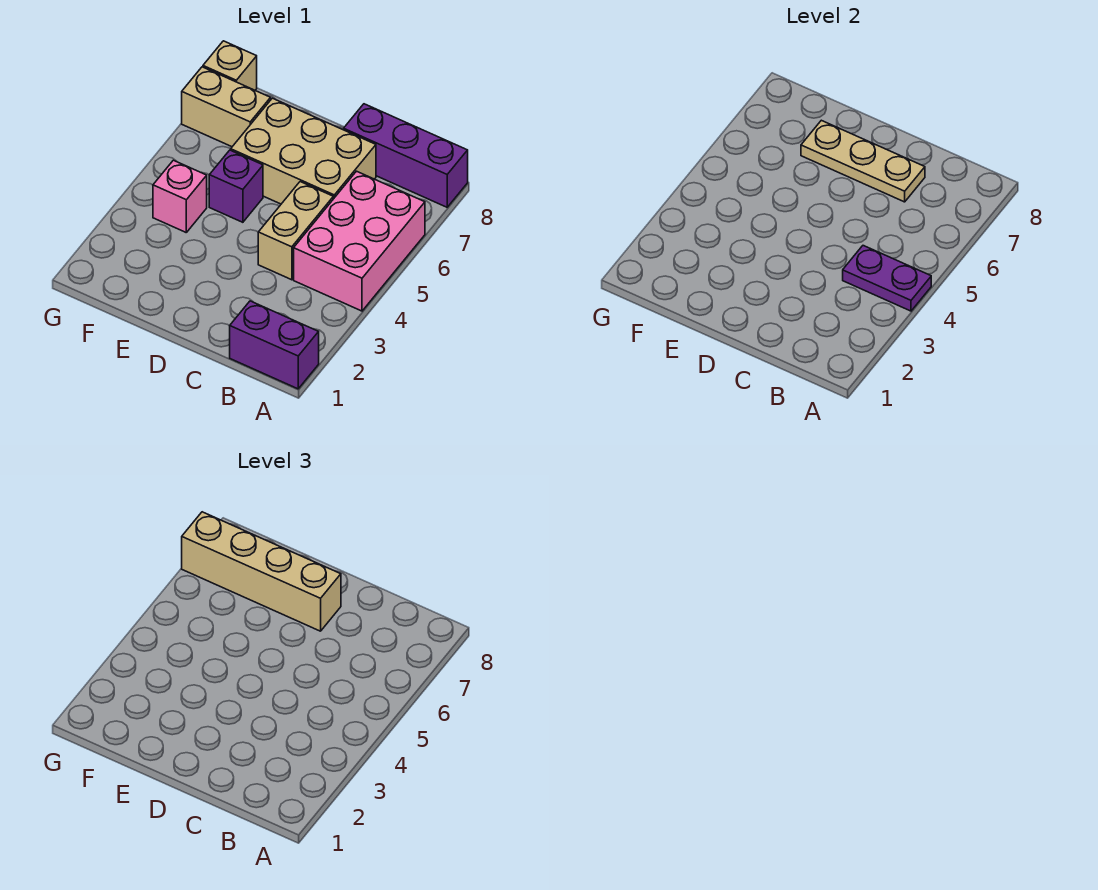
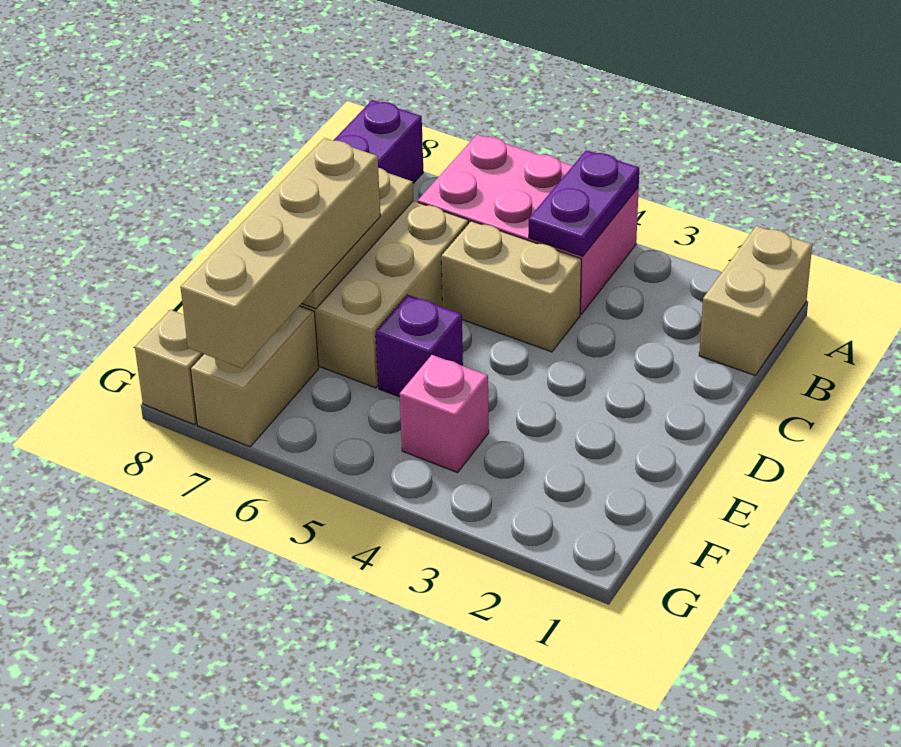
purple brick A1:B1 level 1 -> tan brick A1:B1 level 1

